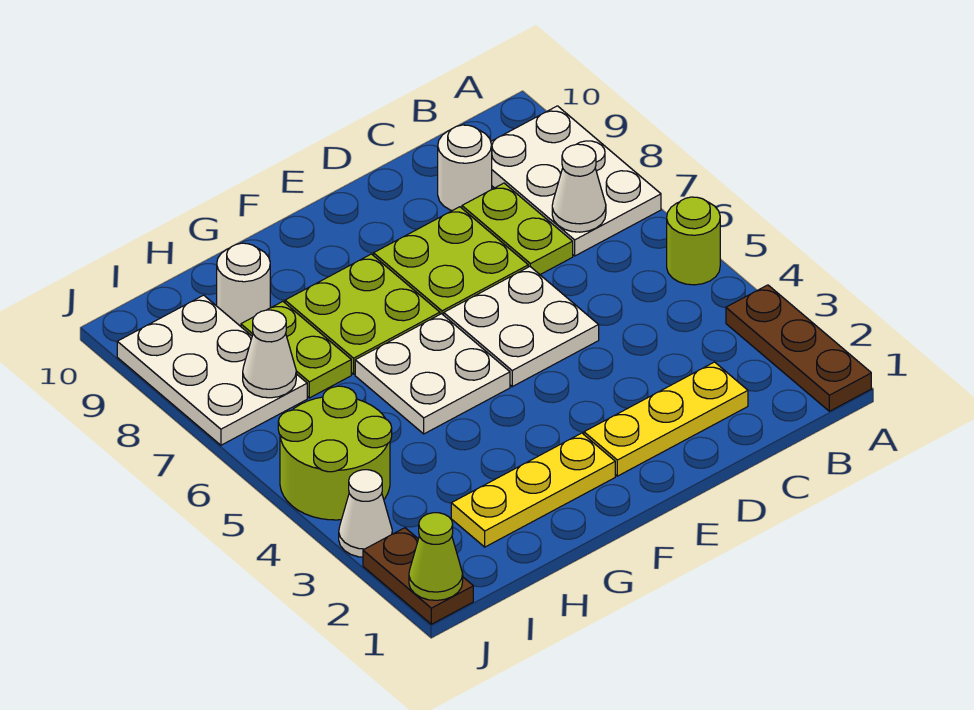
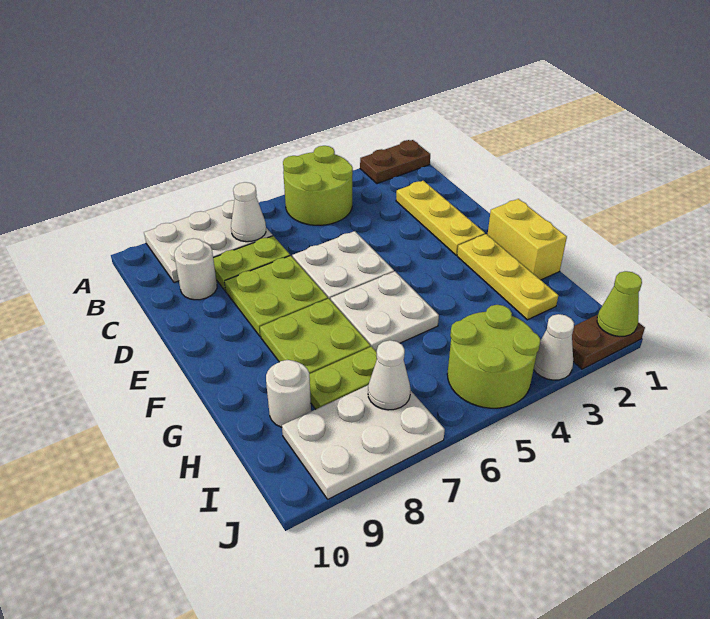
brown plate A1:A3 level 1 -> brown plate A1:A2 level 1
lime round brick A5 level 1 -> lime round brick A4:B5 level 1
none -> yellow brick F1:G1 level 1

